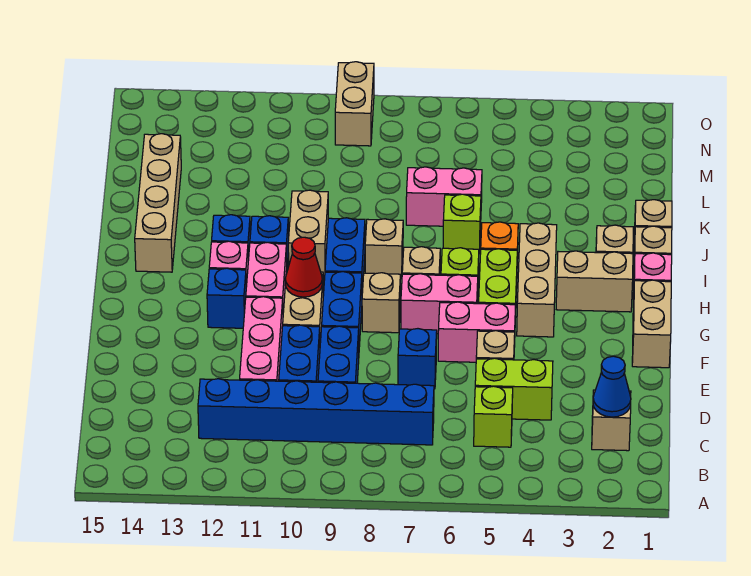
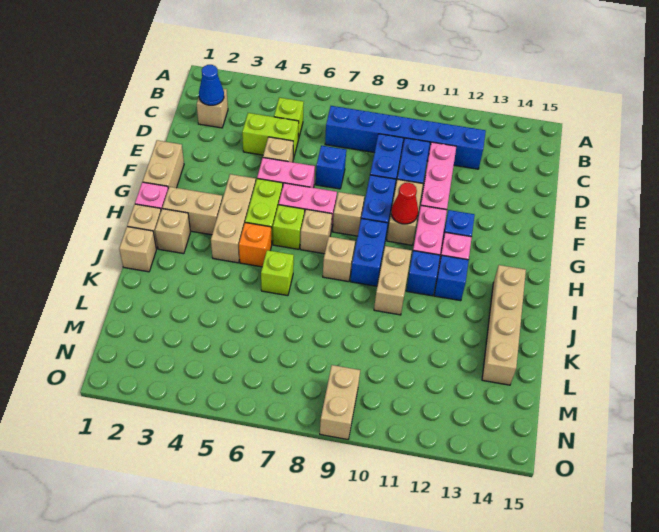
pink brick K6:K7 level 1 -> none

